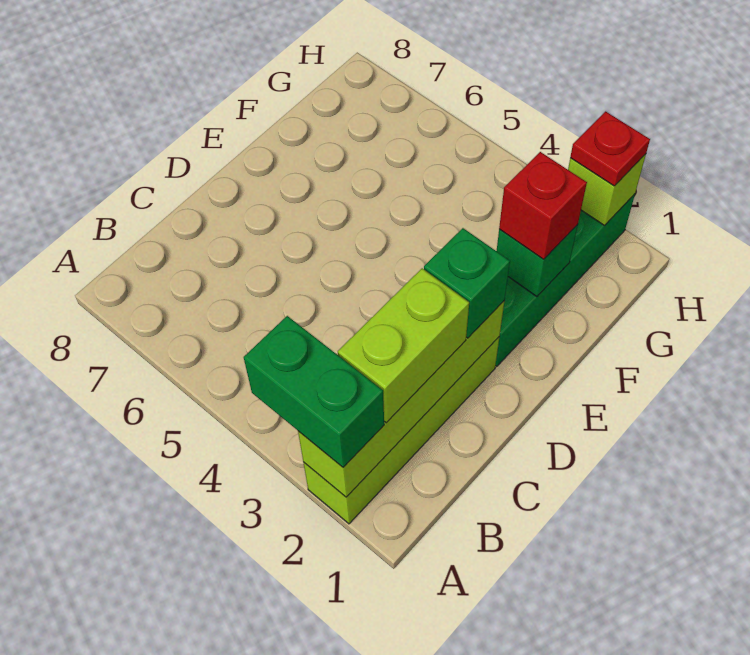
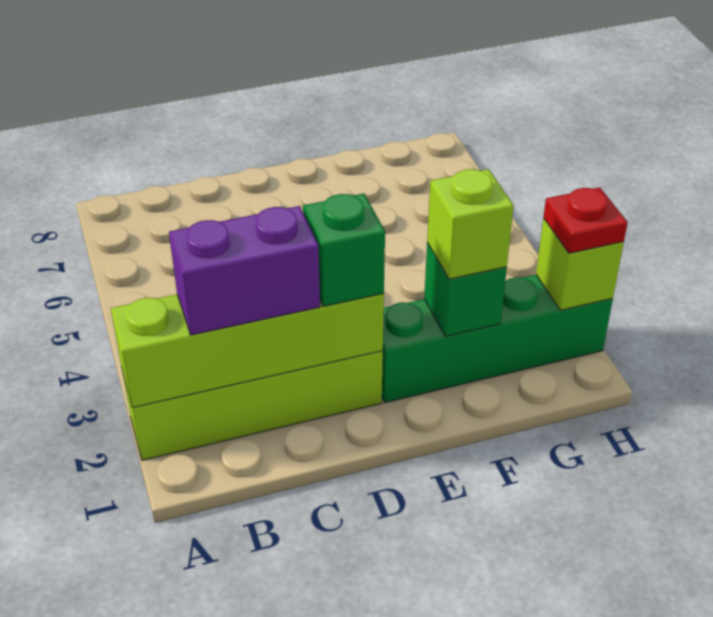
green brick A2:A3 level 3 -> none
lime brick B2:C2 level 3 -> purple brick B2:C2 level 3
red brick F2 level 3 -> lime brick F2 level 3

